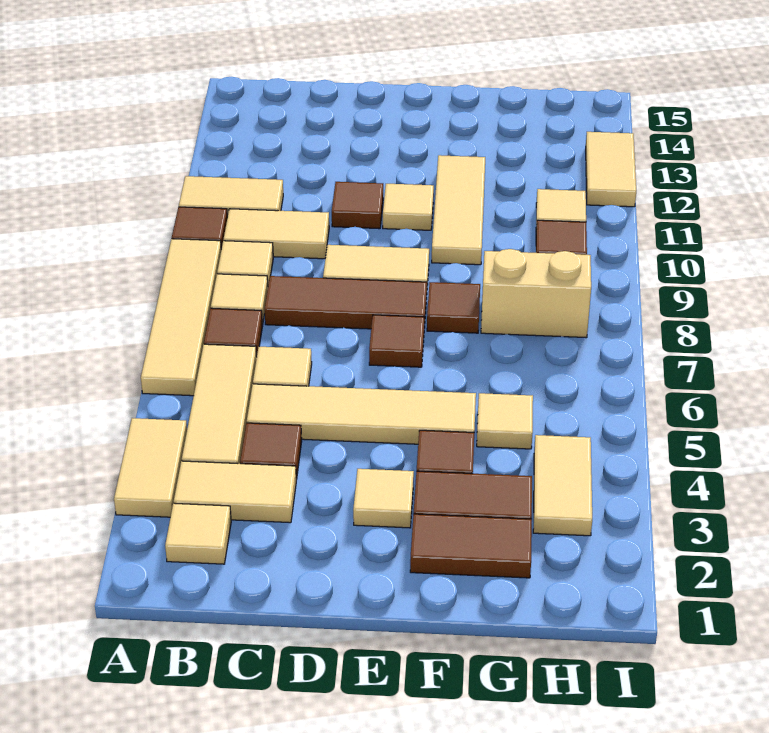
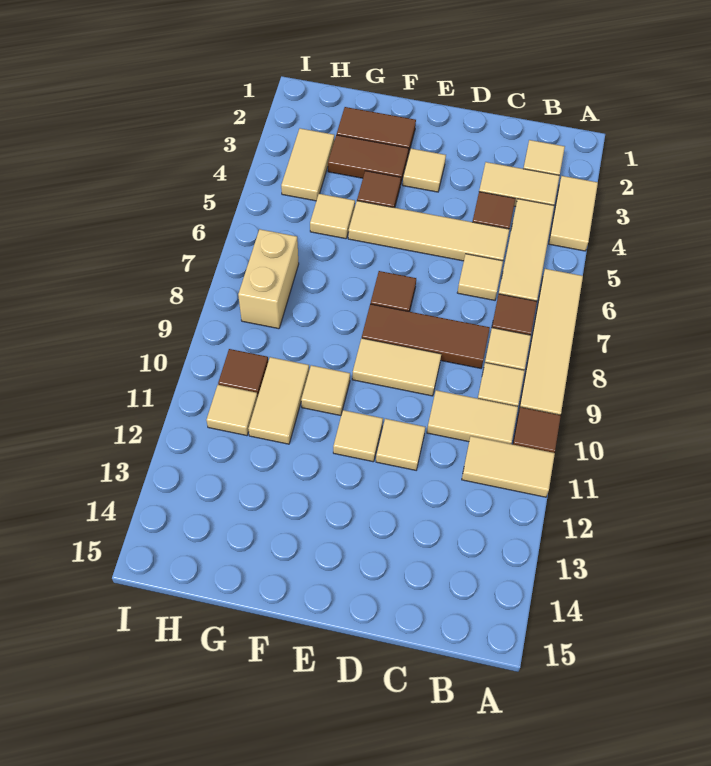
brown tile D11 level 1 -> tan tile D11 level 1
brown tile F8 level 1 -> none
tan tile F10:F12 level 1 -> tan tile F10 level 1
tan brick G8:H8 level 1 -> tan brick H7:H8 level 1
tan tile I12:I13 level 1 -> tan tile G10:G11 level 1

